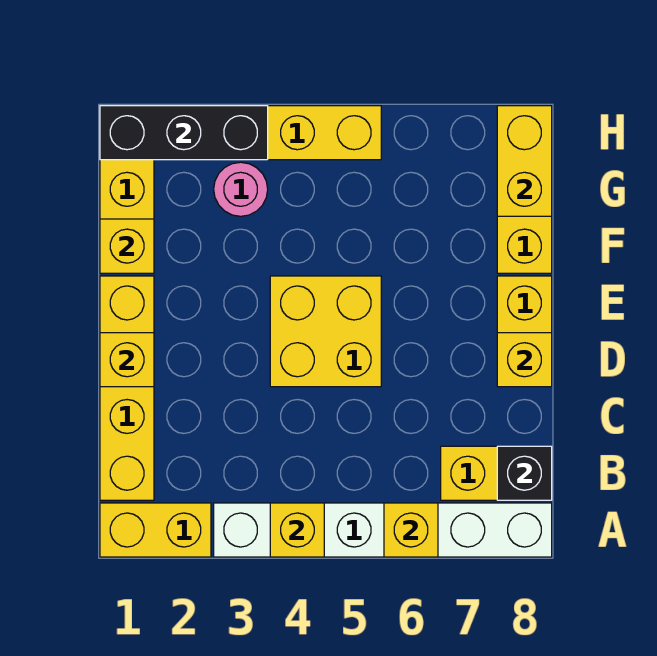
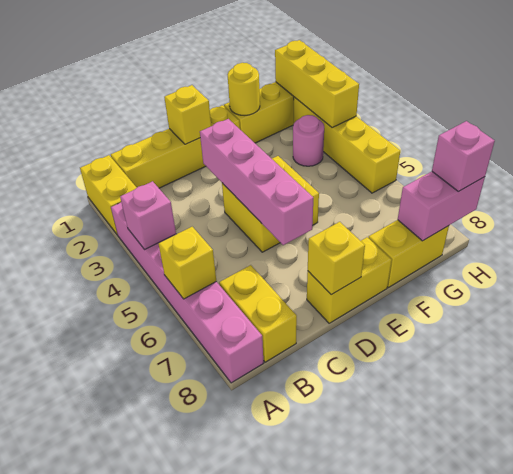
white brick A3:A8 level 1 -> pink brick A3:A8 level 1
yellow brick A4 level 2 -> pink brick A4 level 2
black brick B8 level 2 -> none
none -> pink brick D3:D6 level 2
yellow brick F1 level 2 -> yellow round brick F1 level 2
yellow brick G8:H8 level 2 -> pink brick G8:H8 level 2
black brick H1:H3 level 2 -> yellow brick H1:H3 level 2
none -> pink brick H8 level 3

